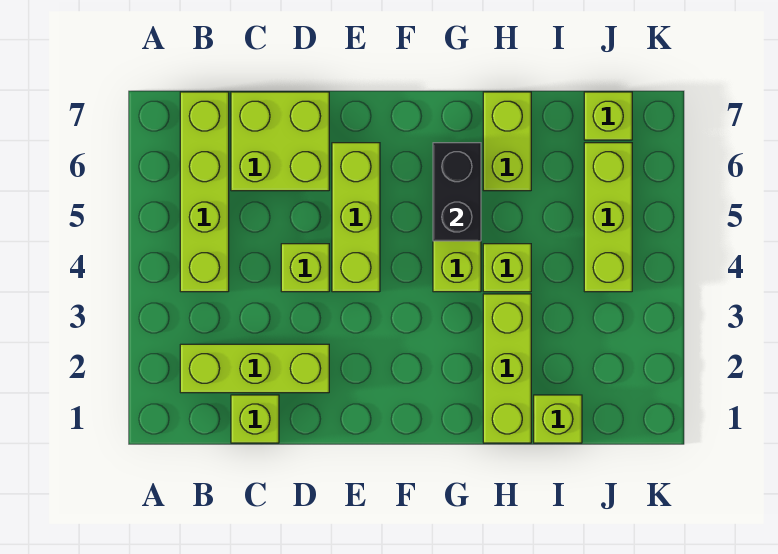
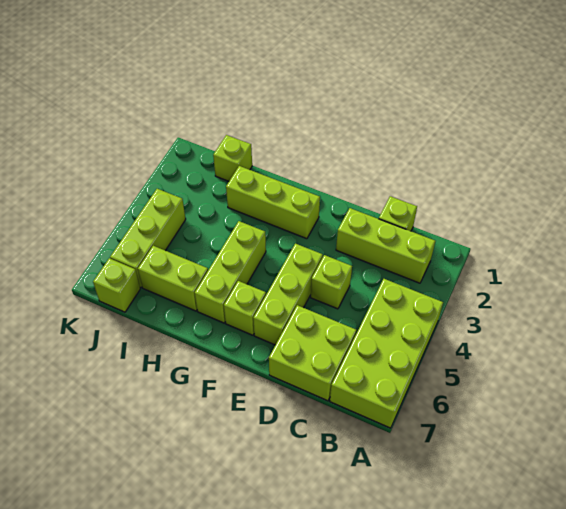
lime brick B4:B7 level 1 -> lime brick A4:B7 level 1
black brick G5:G6 level 2 -> none
lime brick H1:H3 level 1 -> lime brick F2:H2 level 1
lime brick H4 level 1 -> lime brick F6 level 1
lime brick H6:H7 level 1 -> lime brick H6:I6 level 1

